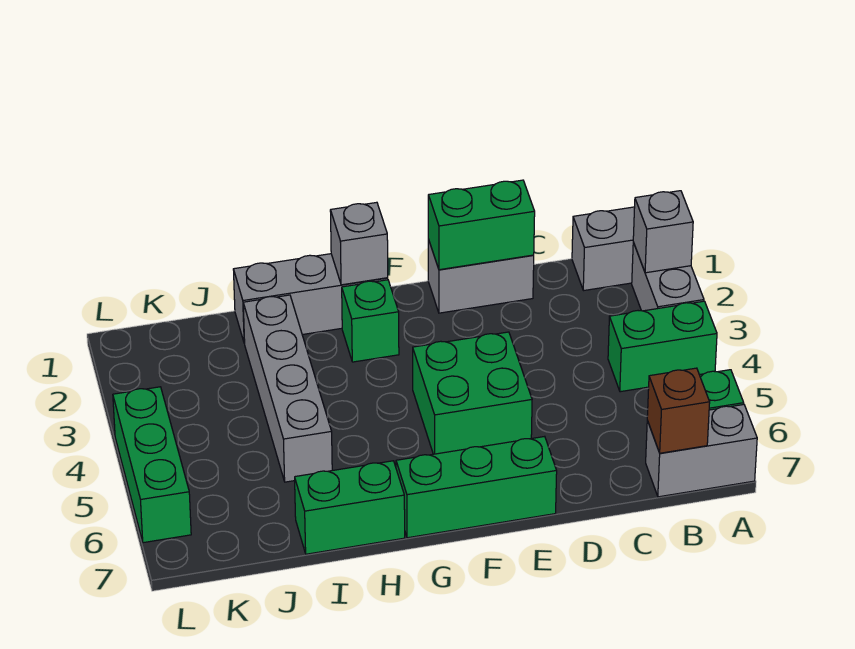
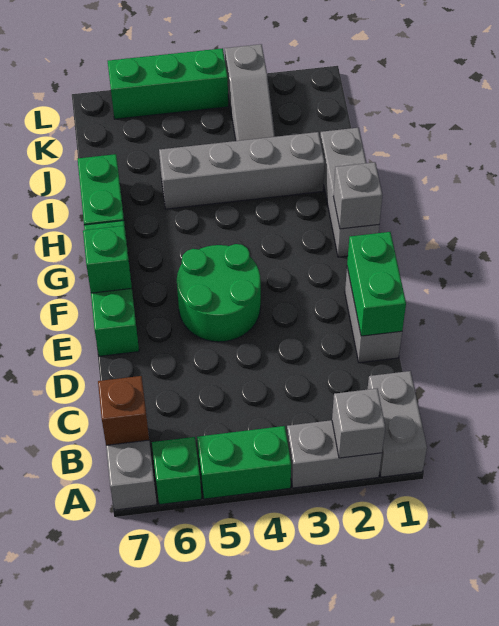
green brick A4:B4 level 1 -> green brick A4:A5 level 1
green brick E4:F5 level 1 -> green round brick E4:F5 level 1
green brick G2 level 1 -> green brick F7 level 2
none -> grey slope J3:L3 level 1 top L

